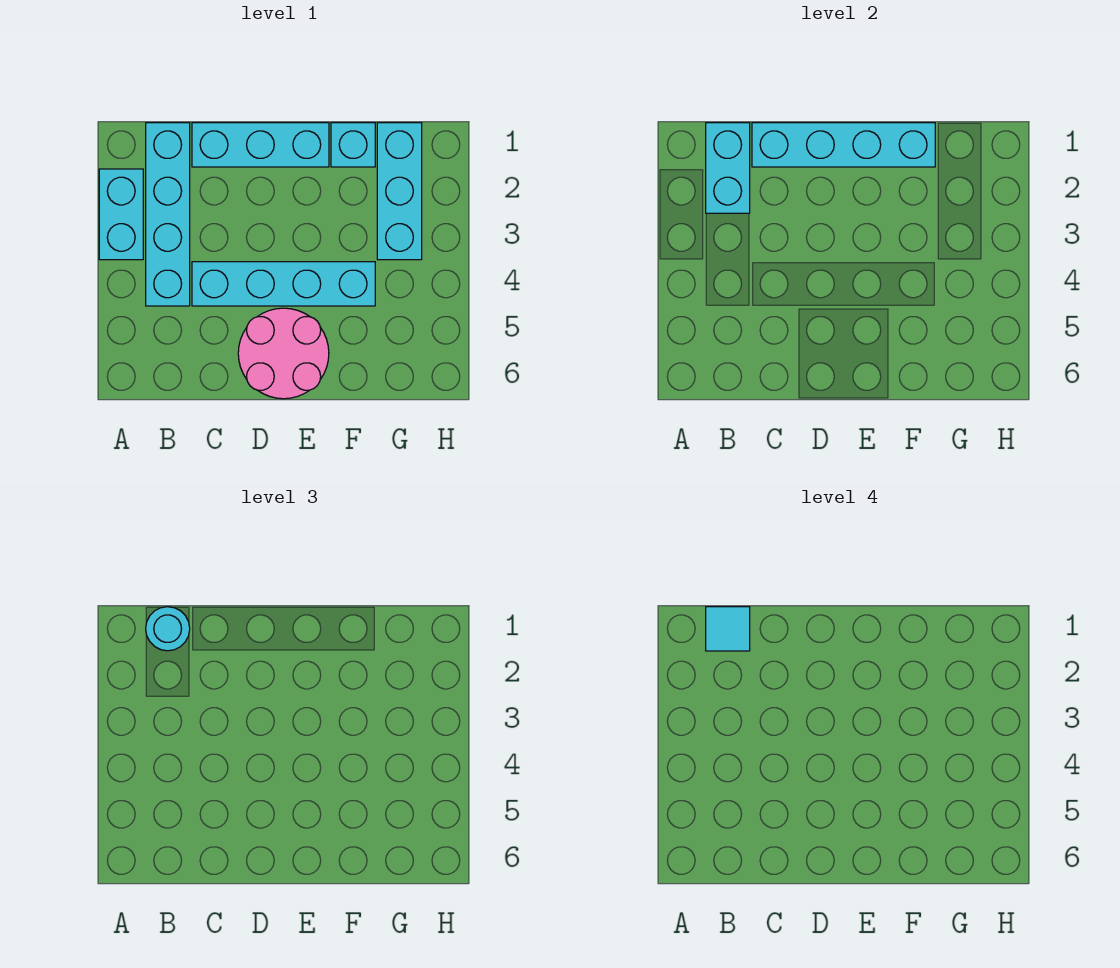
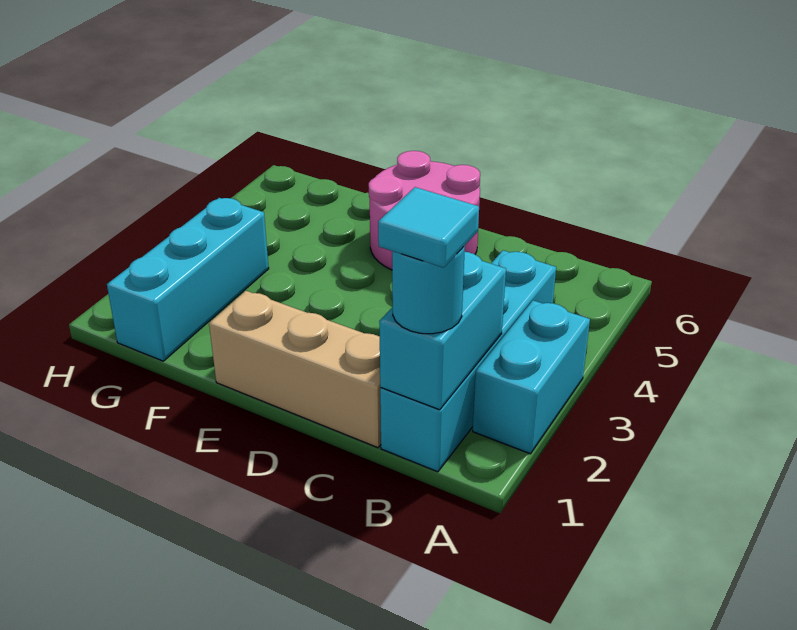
cyan brick C1:E1 level 1 -> tan brick C1:E1 level 1
cyan brick C1:F1 level 2 -> none
cyan brick C4:F4 level 1 -> none
cyan brick F1 level 1 -> none

